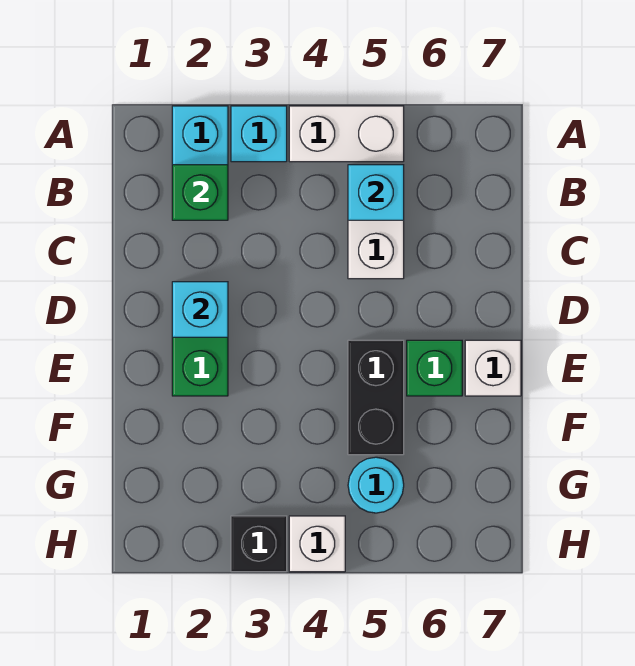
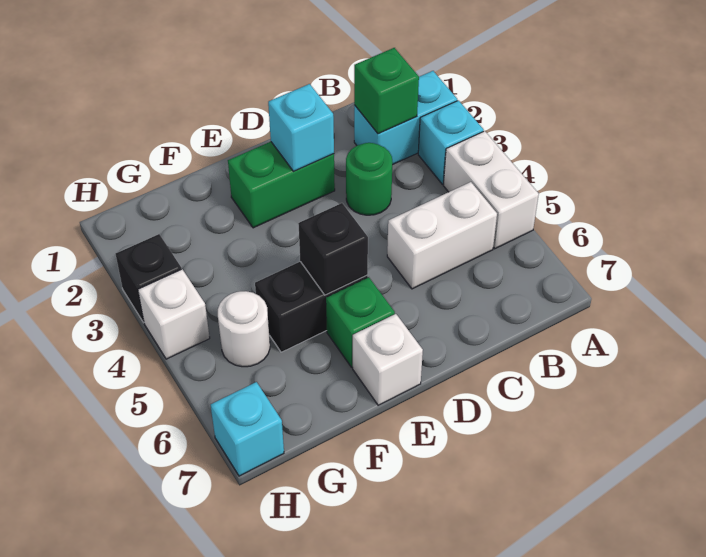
cyan brick B5 level 2 -> cyan brick H7 level 1
none -> green round brick C3 level 1
none -> black brick E5 level 2
cyan round brick G5 level 1 -> white round brick G5 level 1

